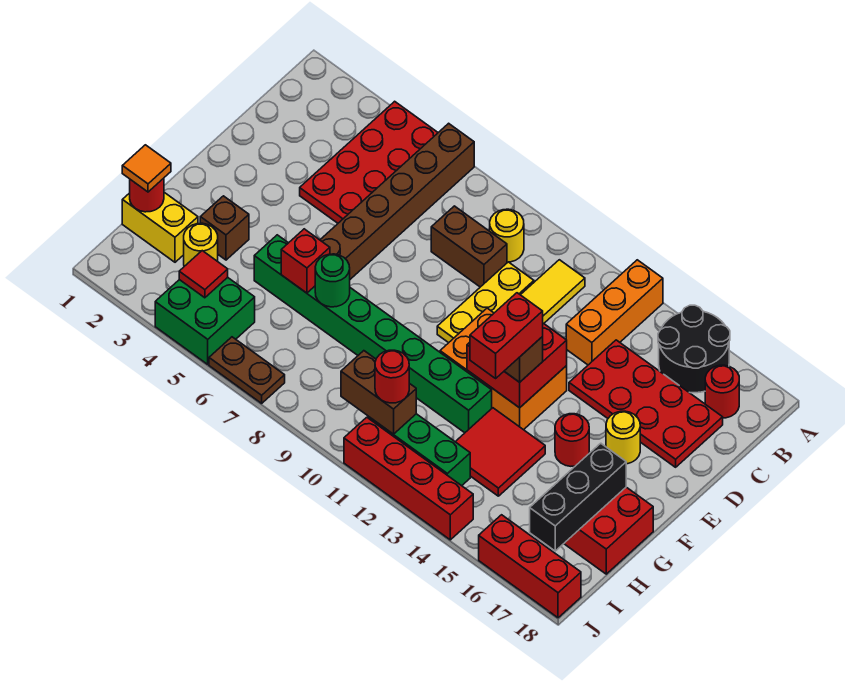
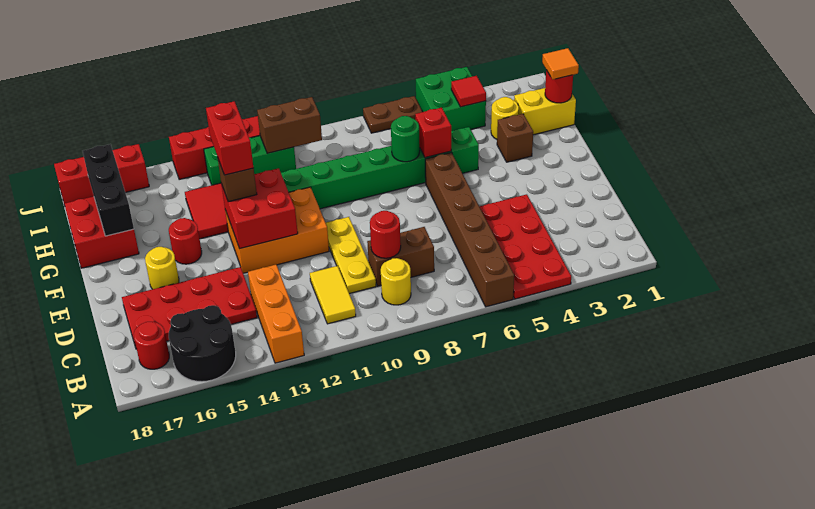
red round brick I11 level 3 -> red round brick C9 level 2

